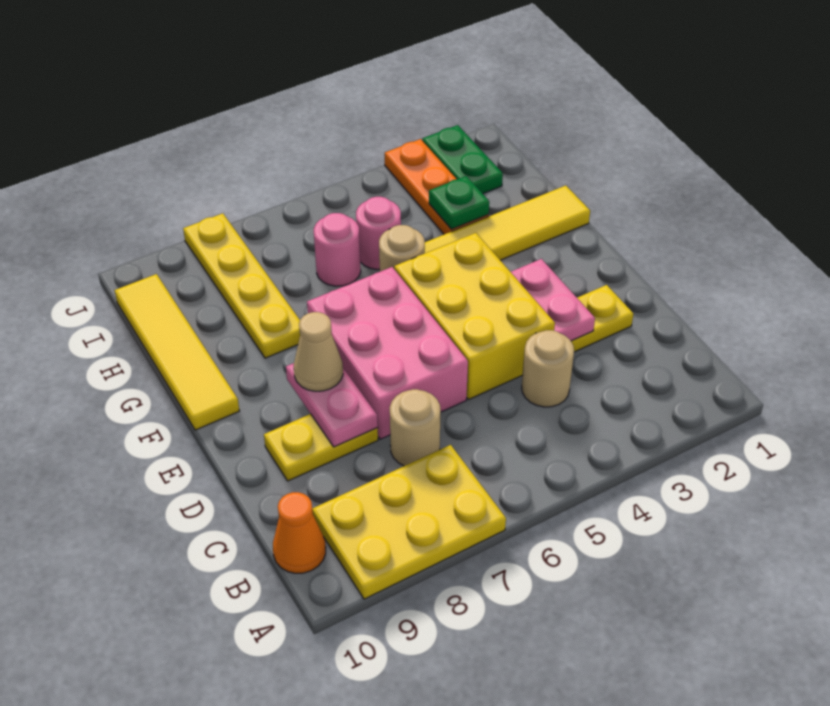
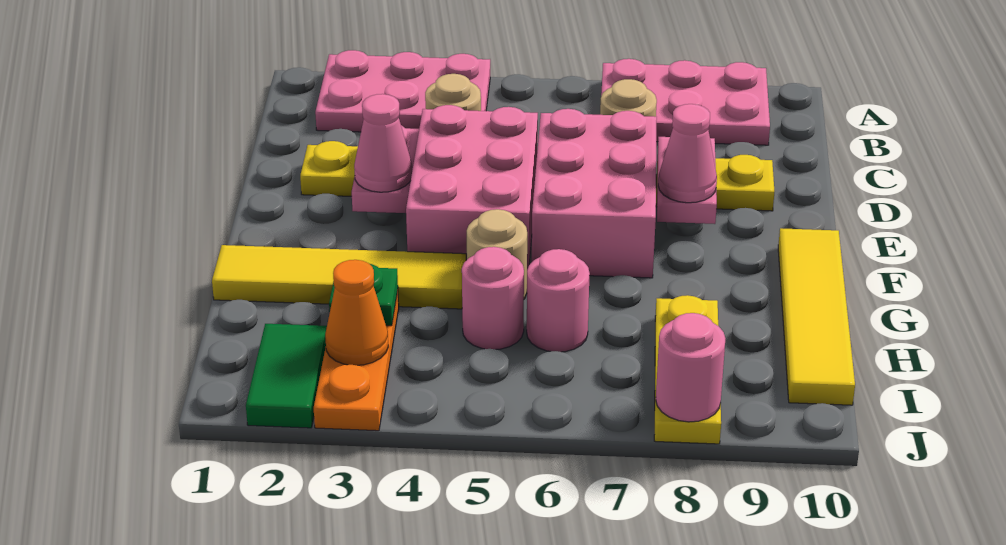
none -> pink plate A2:B4 level 1
yellow plate A7:B9 level 1 -> pink plate A7:B9 level 1
orange cone B10 level 1 -> orange cone I3 level 2
yellow brick D4:F5 level 1 -> pink brick D4:F5 level 1
none -> pink cone E3 level 3
tan cone E8 level 3 -> pink cone E8 level 3
yellow plate G8:J8 level 1 -> yellow plate H8:J8 level 1
green plate I2:J2 level 1 -> green tile I2:J2 level 1
none -> pink round brick J8 level 2

